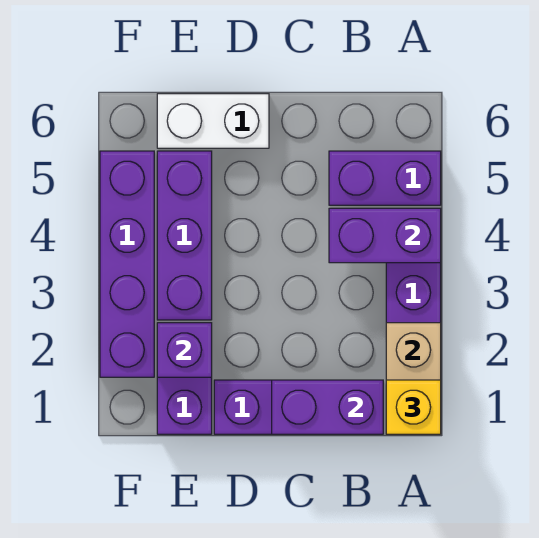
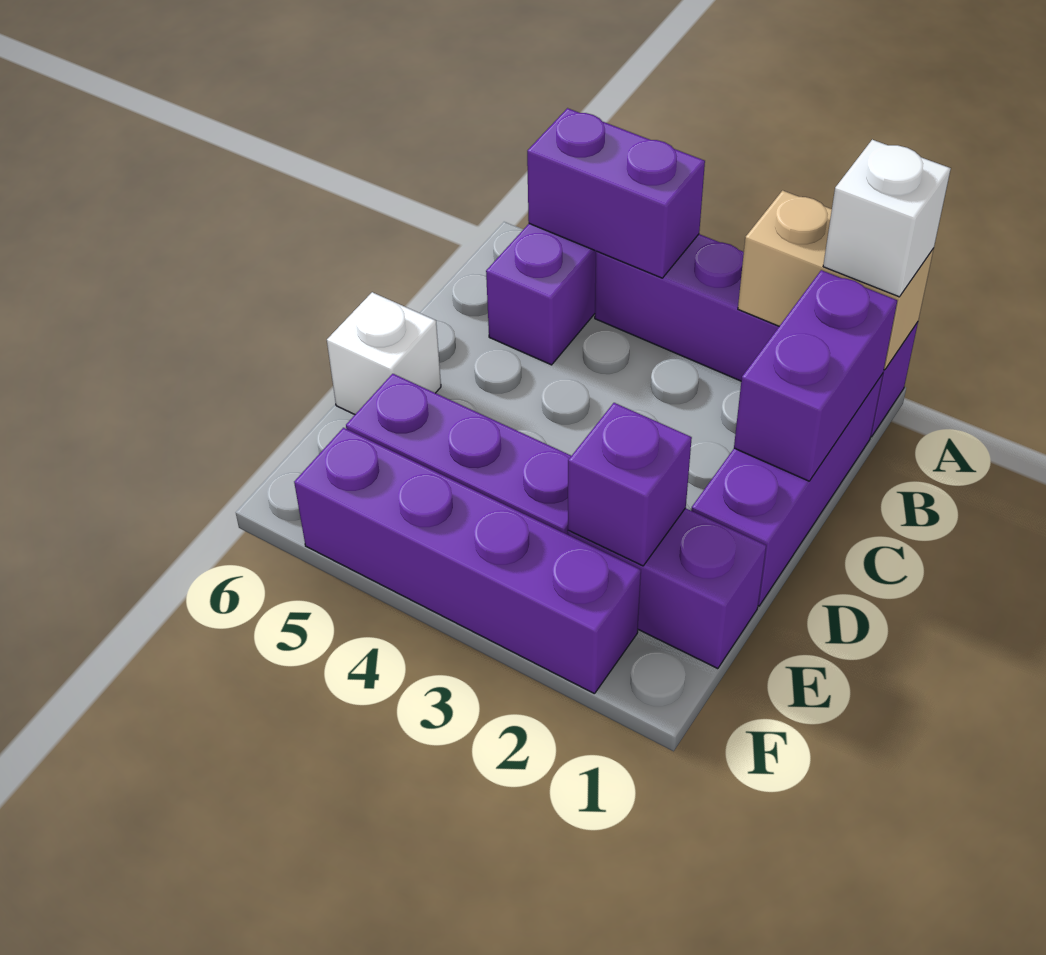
yellow brick A1 level 3 -> white brick A1 level 3
purple brick A4:B4 level 2 -> purple brick A4:A5 level 2
white brick D6:E6 level 1 -> white brick D6 level 1

